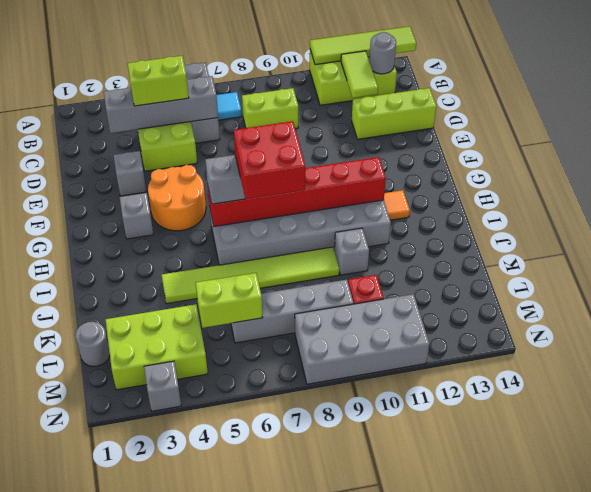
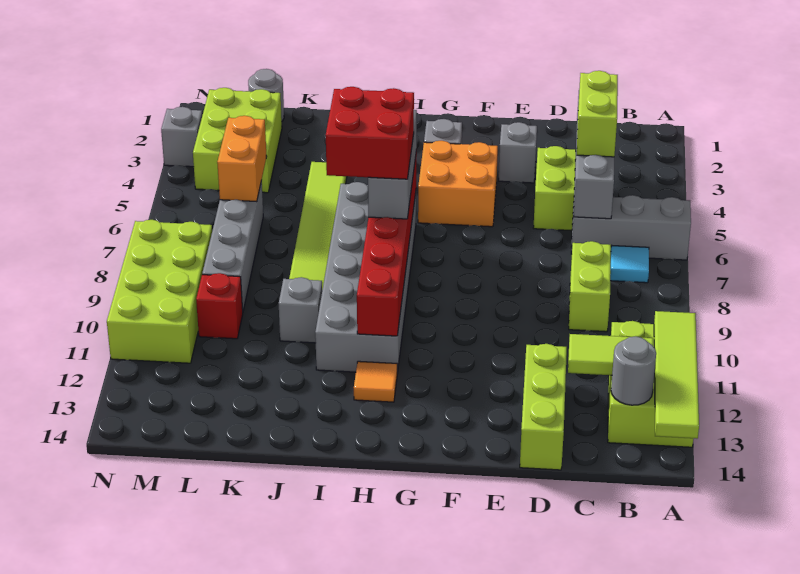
orange round brick F4:G5 level 1 -> orange brick F4:G5 level 1
lime brick L5:L6 level 2 -> orange brick L5:L6 level 2
grey brick M8:N11 level 1 -> lime brick M8:N11 level 1

